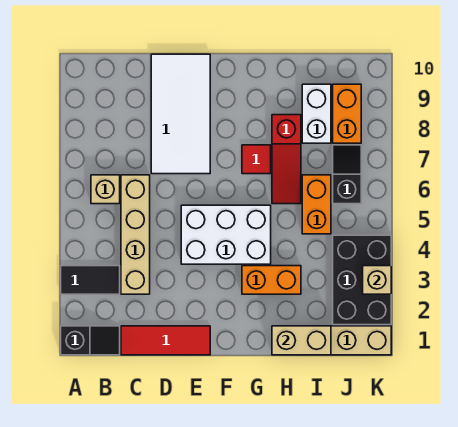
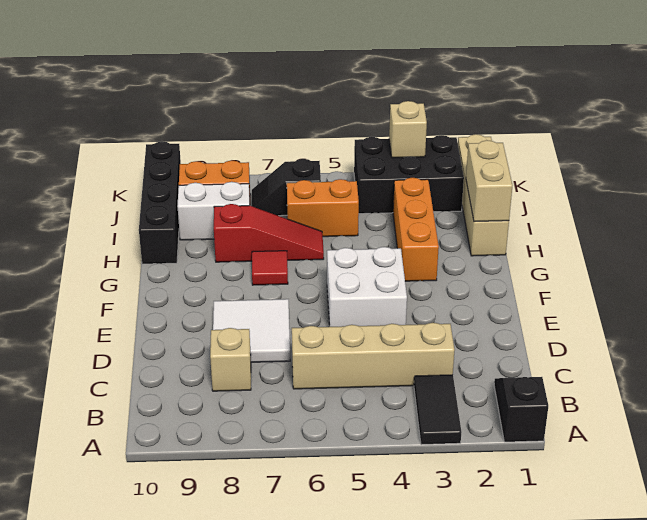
tan brick B6 level 1 -> tan brick C8 level 1
red tile C1:E1 level 1 -> none
white tile D7:E10 level 1 -> white tile D7:E8 level 1
white brick E4:G5 level 1 -> white brick E4:F5 level 1
orange brick G3:H3 level 1 -> orange brick G3:I3 level 1
none -> black brick H10:K10 level 1

